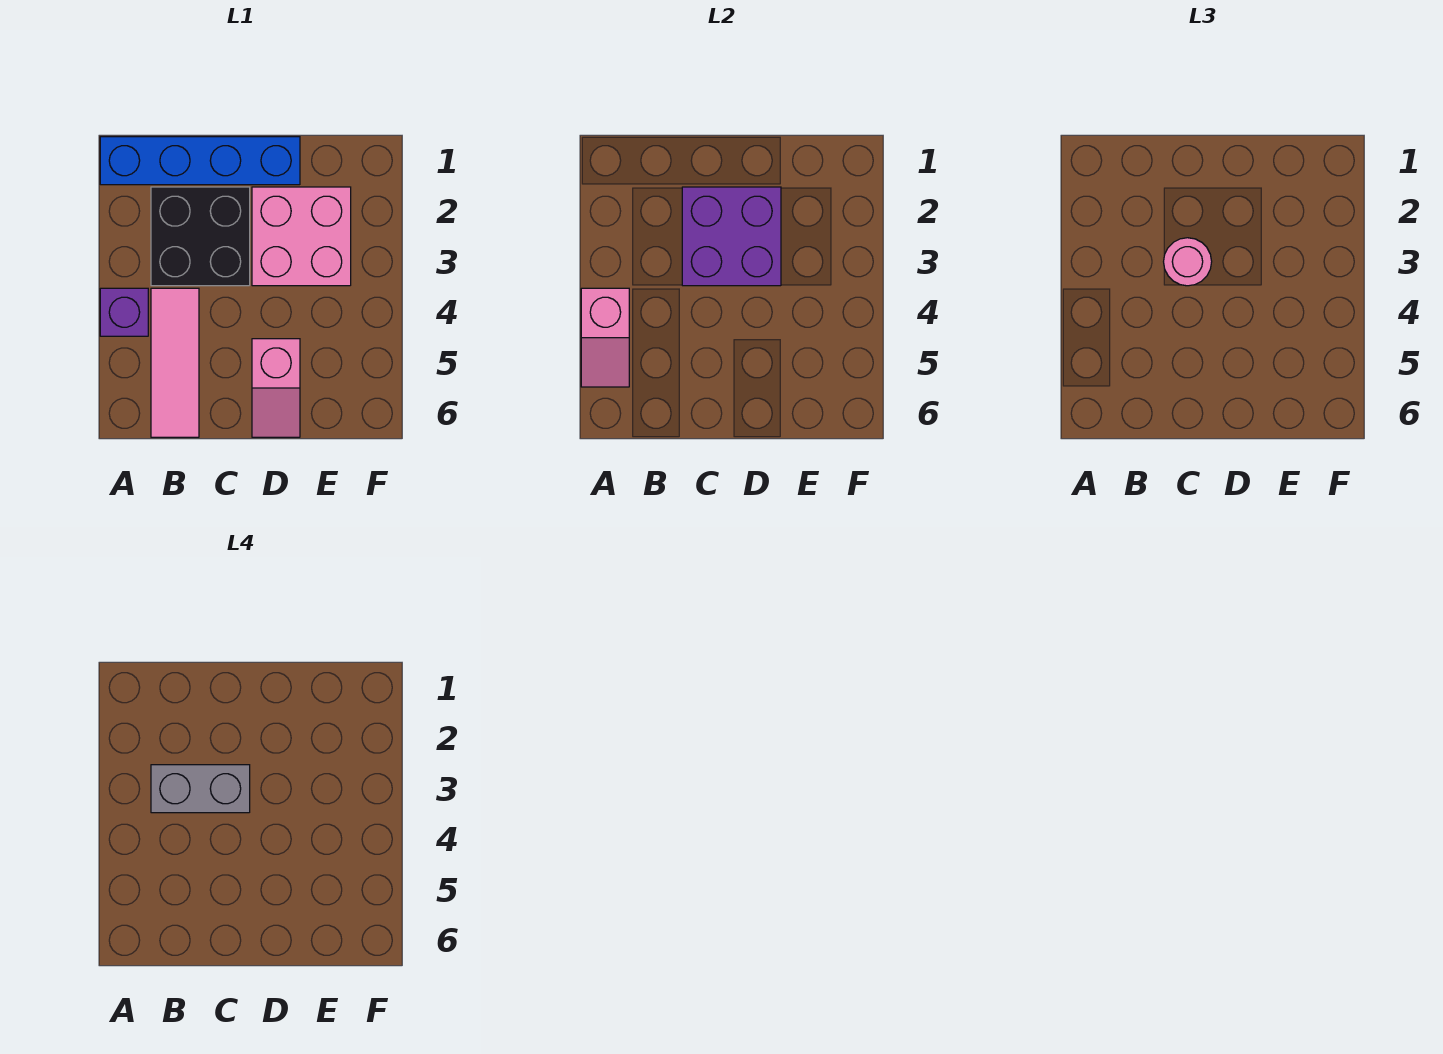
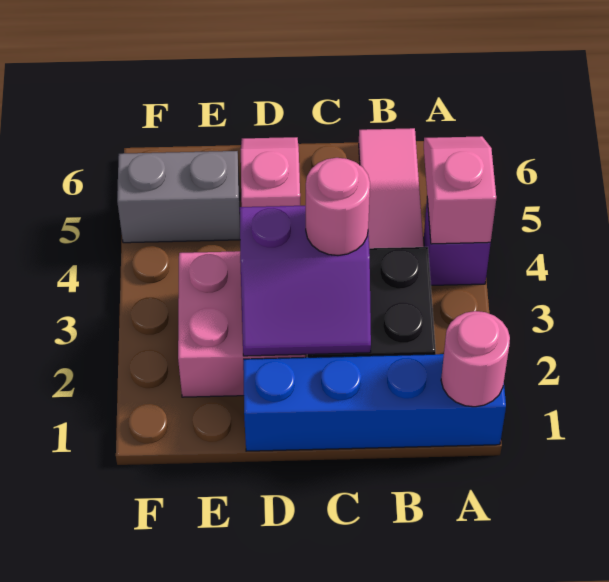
none -> pink round brick A1 level 2
grey brick B3:C3 level 4 -> grey brick E5:F5 level 1
purple brick C2:D3 level 2 -> purple slope C2:D3 level 2 top 3

